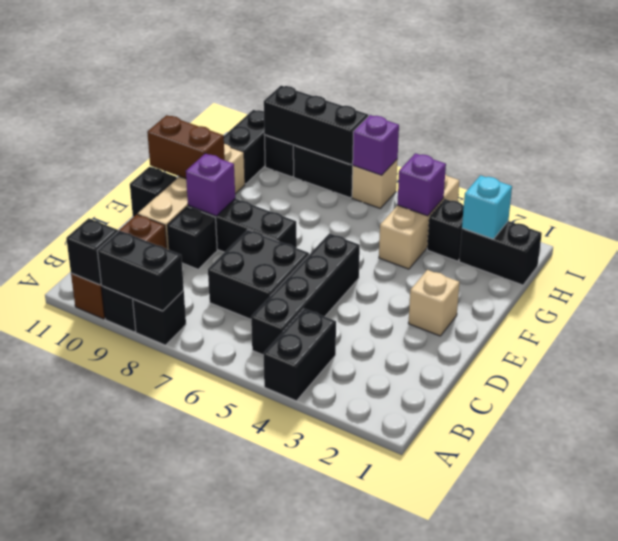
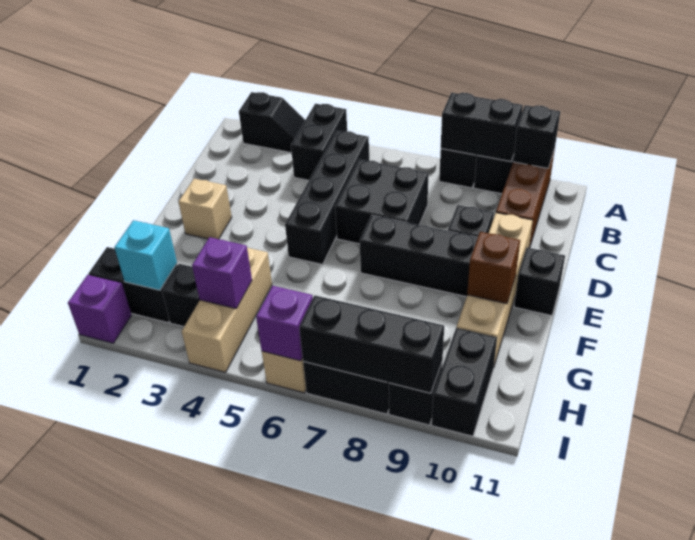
none -> black slope A2:A3 level 1 top 2
purple brick E9 level 2 -> purple brick I1 level 1
brown brick F10:F11 level 2 -> brown brick F10 level 2

